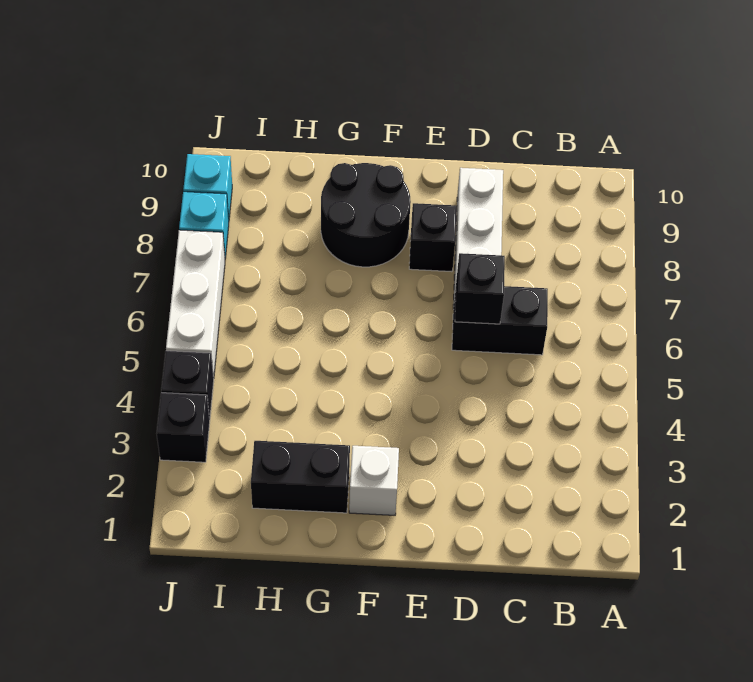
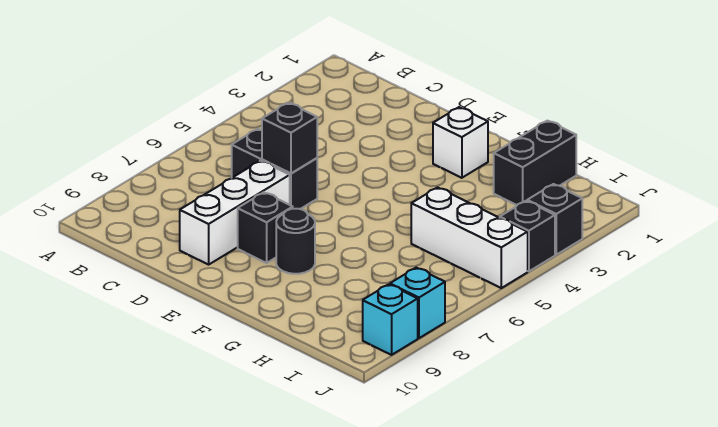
black round brick F8:G9 level 1 -> black round brick F8 level 1
black brick G2:H2 level 1 -> black brick H1:H2 level 1
white brick J5:J7 level 1 -> white brick H5:J5 level 1

